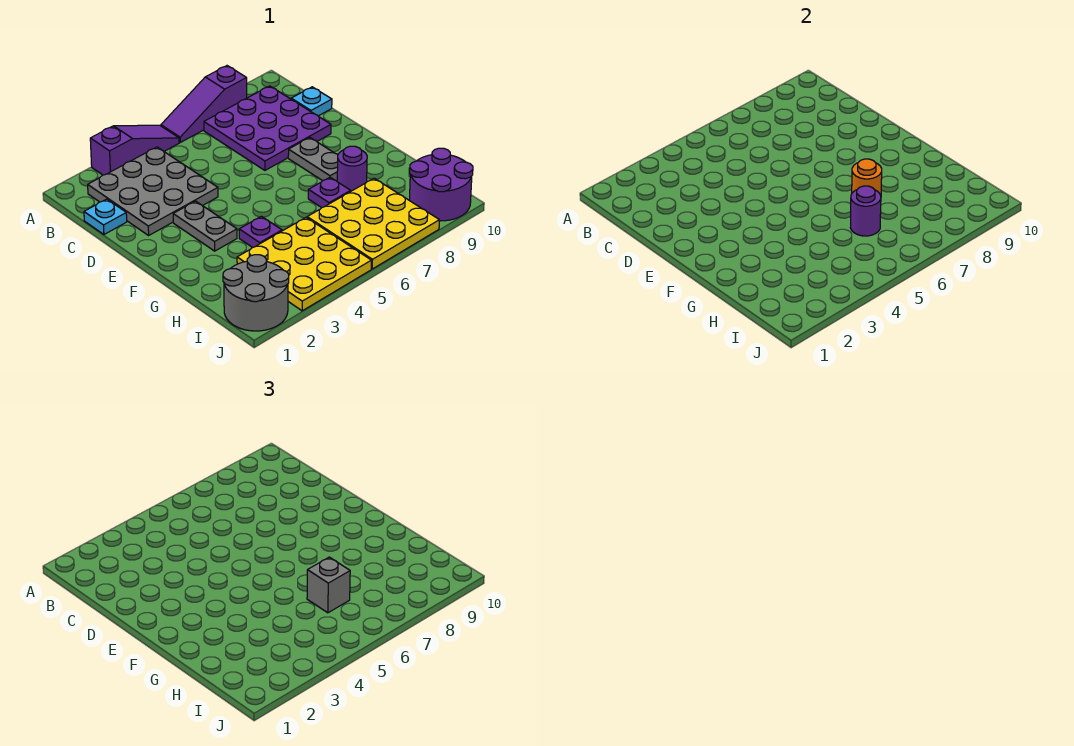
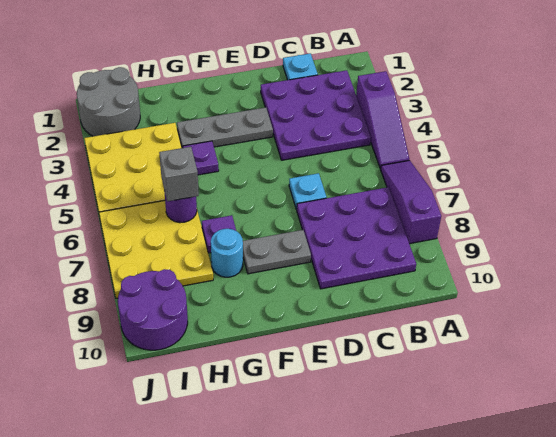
grey plate B2:D4 level 1 -> purple plate B2:D4 level 1
cyan plate C10 level 1 -> cyan plate D6 level 1
grey plate E3:F3 level 1 -> grey plate E3:G3 level 1
orange round brick G7 level 2 -> none
purple round brick G8 level 1 -> cyan round brick G8 level 1

